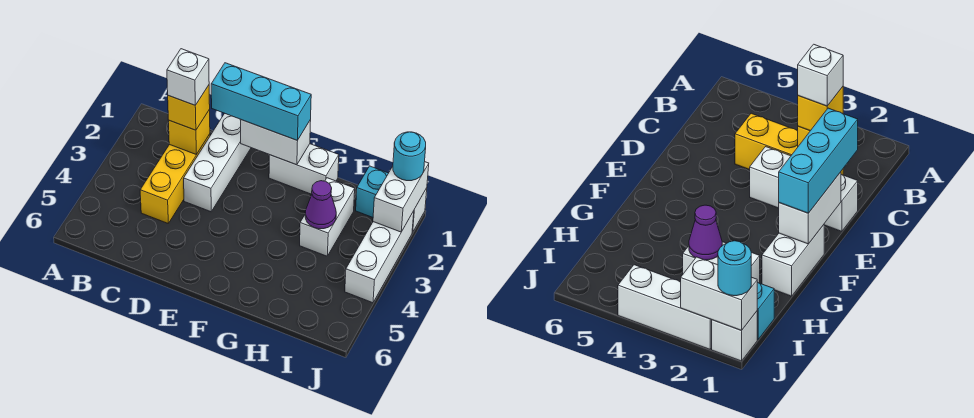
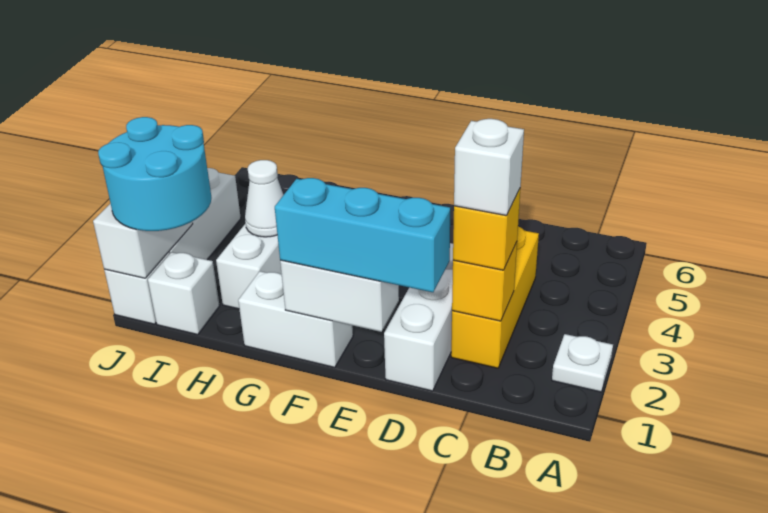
none -> white plate A2 level 1
purple cone H3 level 2 -> white cone H3 level 2
cyan brick I1 level 1 -> white brick I1 level 1
cyan round brick J1 level 3 -> cyan round brick I1:J2 level 3

